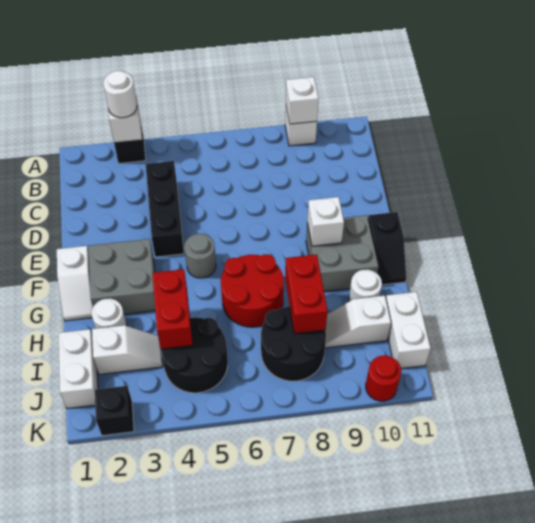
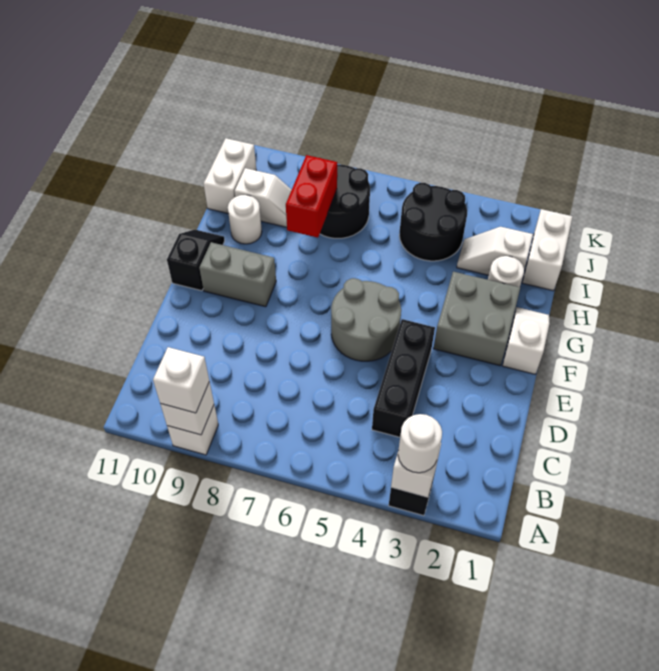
grey round brick F5 level 1 -> grey round brick E5:F6 level 1
grey brick F9:G10 level 1 -> grey brick F9:F10 level 1
white brick F9 level 2 -> white brick A9 level 3
red round brick G6:H7 level 1 -> none
red brick H4:I4 level 2 -> none
black brick K2 level 1 -> none
red round brick K10 level 1 -> none

